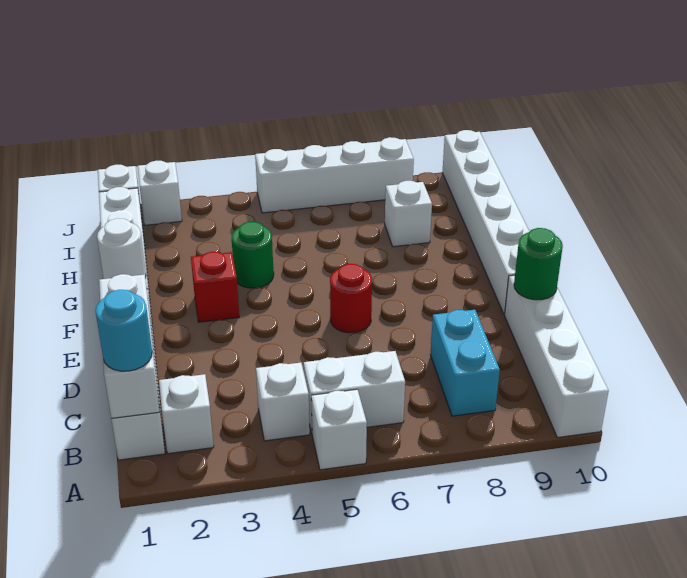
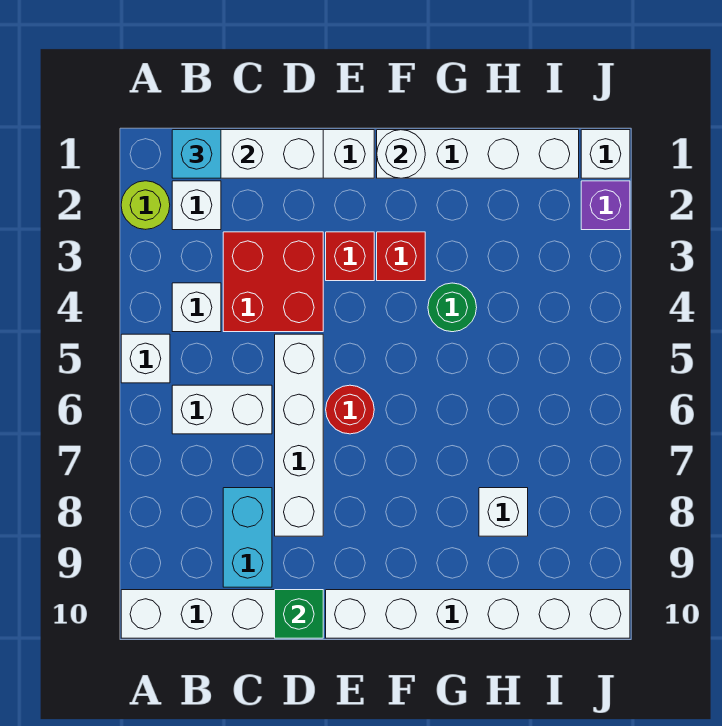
none -> lime round brick A2 level 1
cyan round brick B1 level 3 -> cyan brick B1 level 3
white brick B5:B6 level 1 -> white brick B6:C6 level 1
cyan brick B8:C8 level 1 -> cyan brick C8:C9 level 1
none -> red brick C3:D4 level 1
green round brick D10 level 2 -> green brick D10 level 2
none -> red brick E3 level 1
white brick J2 level 1 -> purple brick J2 level 1
white brick J5:J8 level 1 -> white brick D5:D8 level 1

